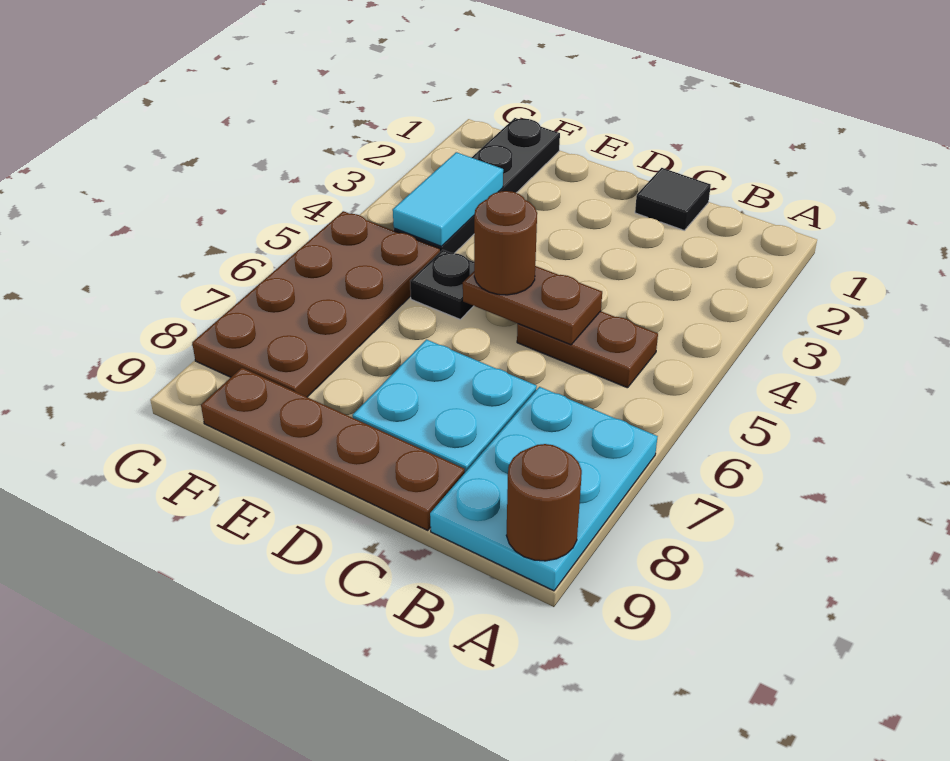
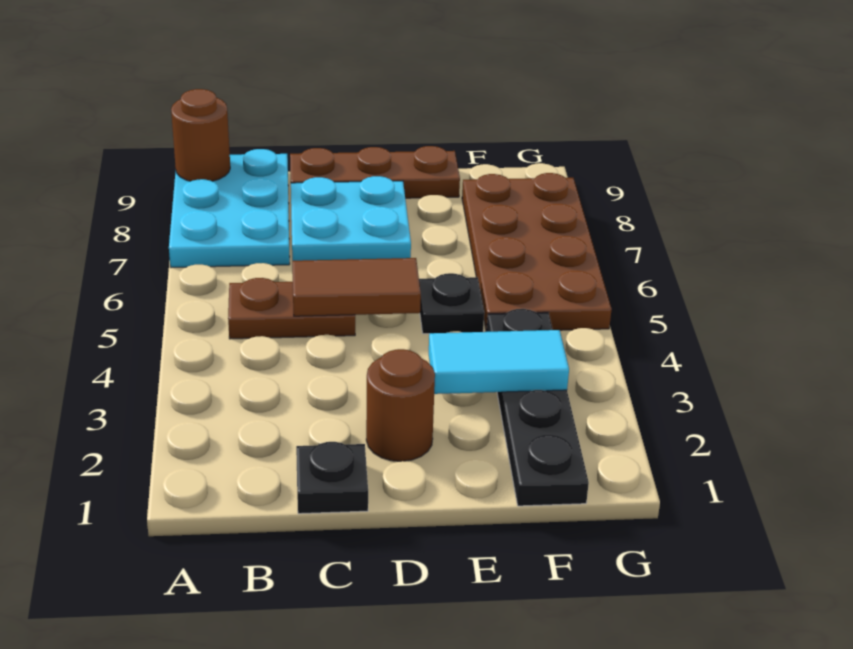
black tile C1 level 1 -> black plate C1 level 1
brown plate C5:D5 level 2 -> brown tile C5:D5 level 2
brown plate C9:F9 level 1 -> brown plate C9:E9 level 1
brown round brick D5 level 3 -> brown round brick D2 level 1
cyan tile F3:F4 level 2 -> cyan tile E3:F3 level 2

